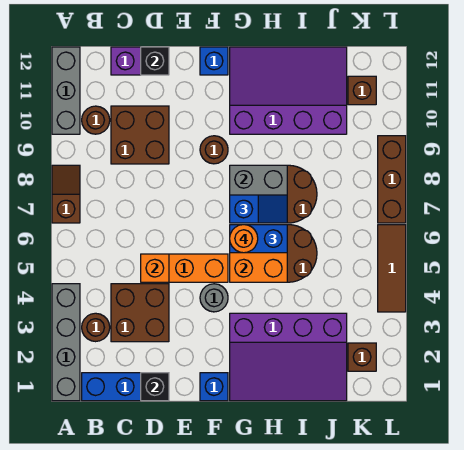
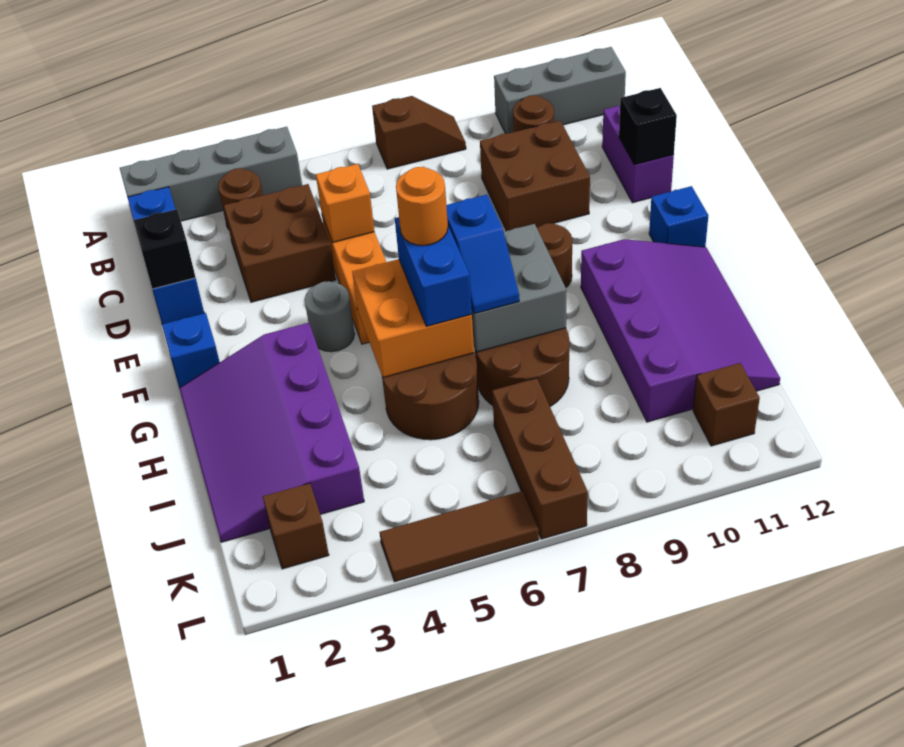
brown brick L7:L9 level 1 -> brown brick J7:L7 level 1

